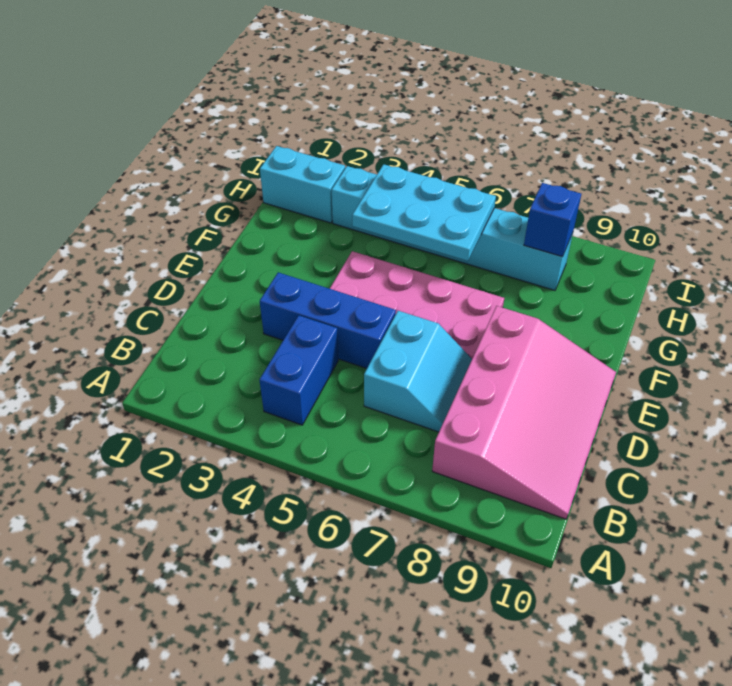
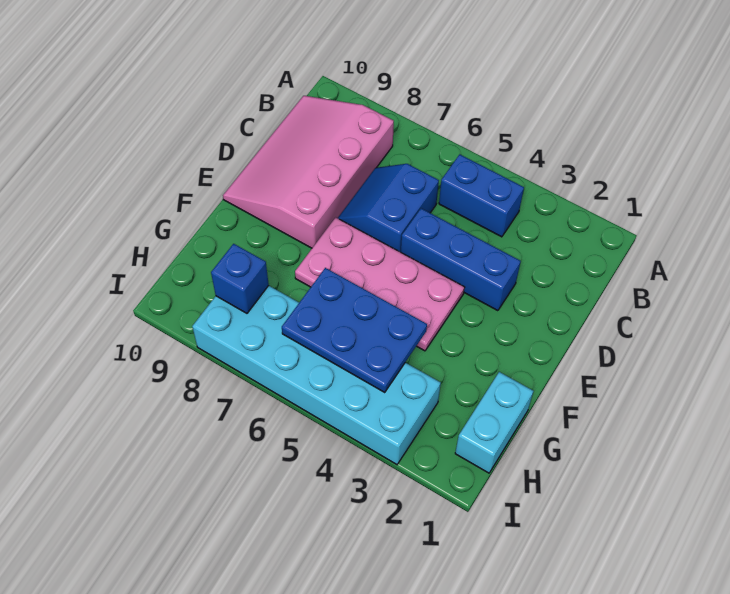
blue brick B4:C4 level 1 -> blue brick B4:B5 level 1
cyan slope C6:D7 level 1 top 6 -> blue slope C6:D7 level 1 top 6
cyan plate G4:H6 level 2 -> blue plate G4:H6 level 2
cyan brick H1:H2 level 1 -> cyan brick G1:H1 level 1
cyan brick H3:H8 level 1 -> cyan brick H3:I8 level 1

